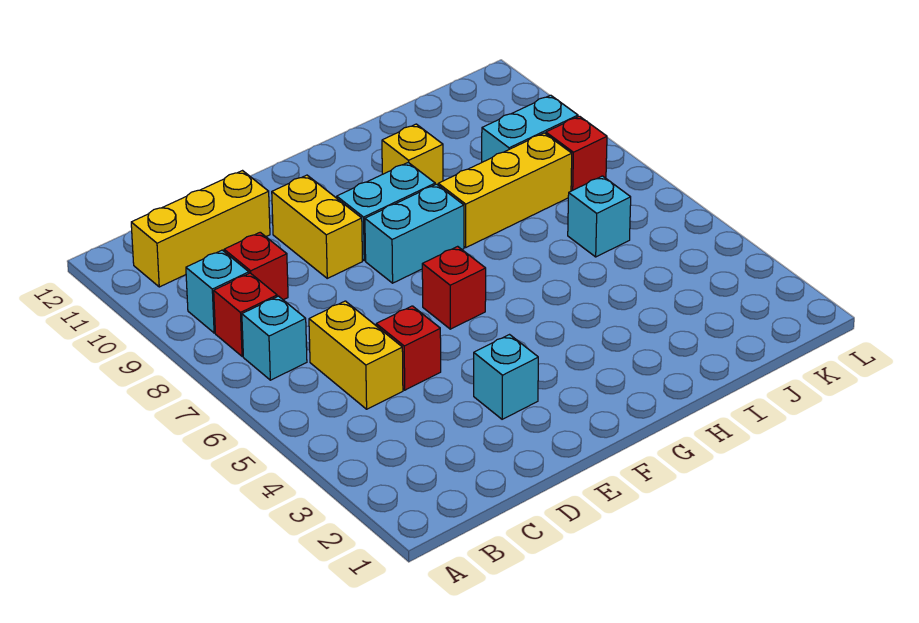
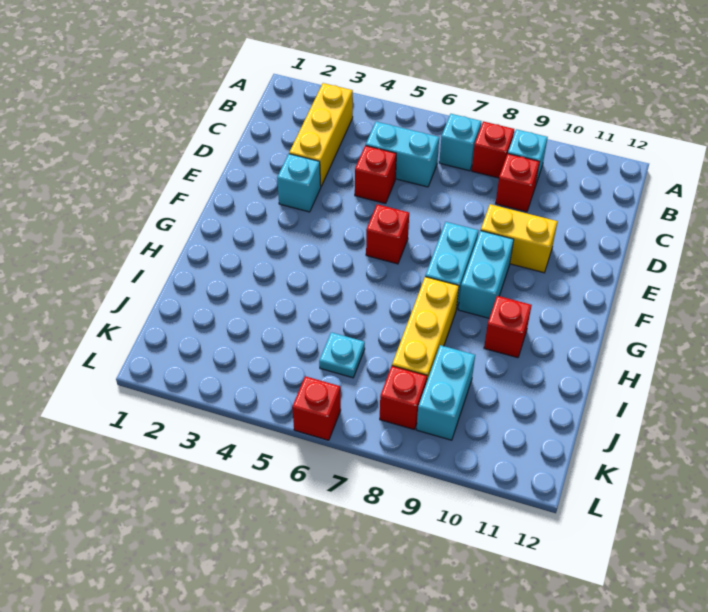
yellow brick B11:D11 level 1 -> yellow brick B3:D3 level 1
yellow brick C5:C6 level 1 -> cyan brick C5:C6 level 1
yellow brick H10 level 1 -> red brick H10 level 1
cyan brick J6 level 1 -> cyan plate J6 level 1
none -> red brick L6 level 1

